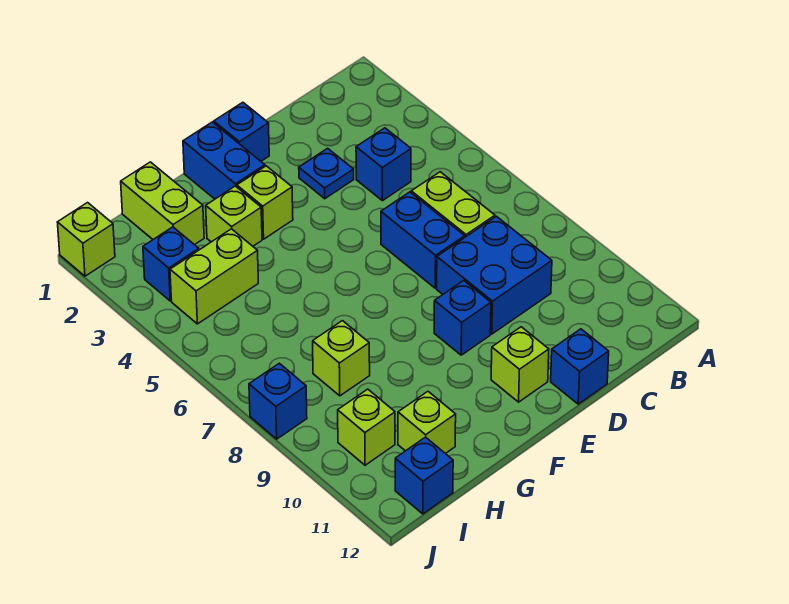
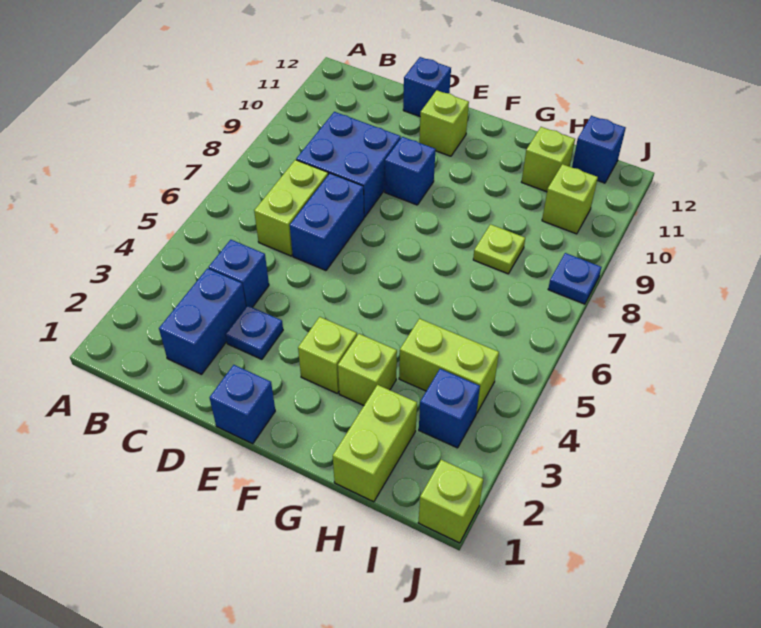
blue brick F1:F2 level 1 -> blue brick C2:C3 level 1
lime brick H8 level 1 -> lime plate H8 level 1
blue brick J8 level 1 -> blue plate J8 level 1

